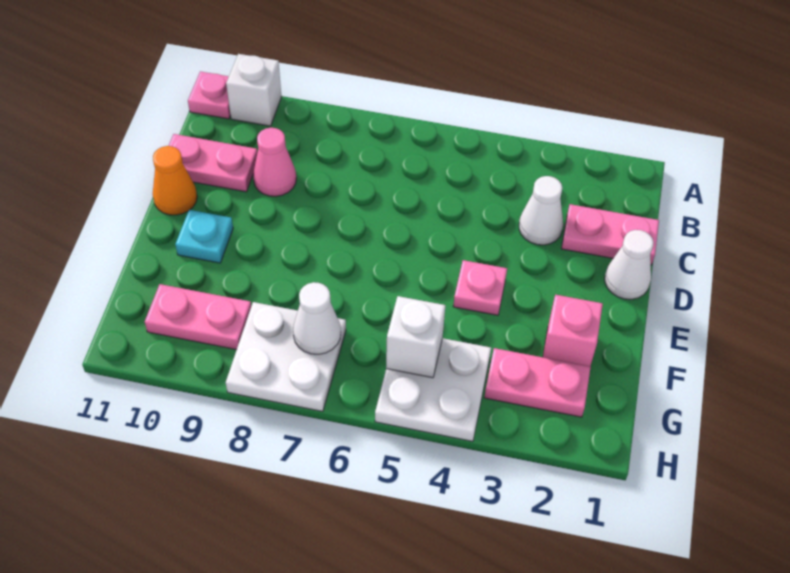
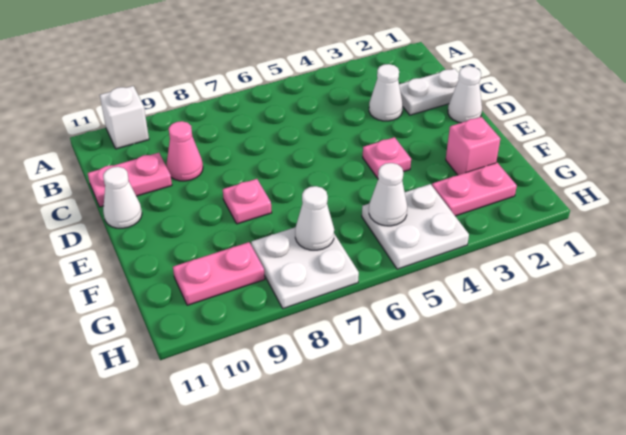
pink plate A11 level 1 -> pink plate E8 level 1
pink plate C1:C2 level 1 -> white plate C1:C2 level 1
orange cone D11 level 1 -> white cone D11 level 1
cyan plate E10 level 1 -> none
white brick G5 level 2 -> white cone G5 level 2

